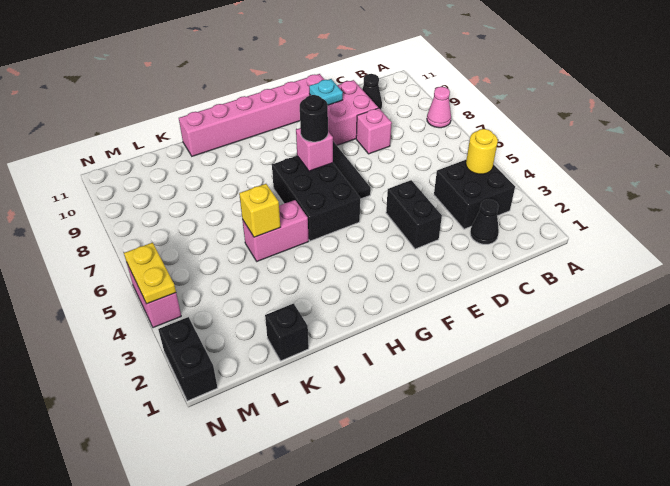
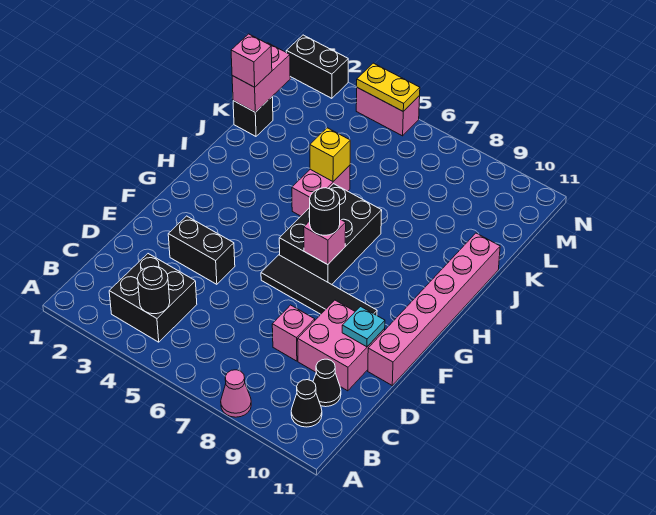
yellow round brick B4 level 2 -> black round brick B4 level 2
black cone C2 level 1 -> black cone B10 level 1
black brick G5:H7 level 1 -> black brick G6:I7 level 1
none -> pink brick K1:L1 level 2
none -> pink brick K1 level 3

